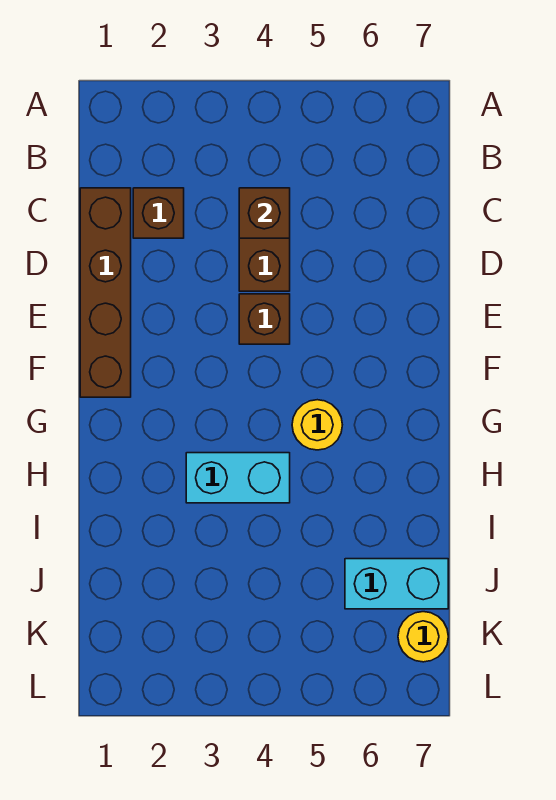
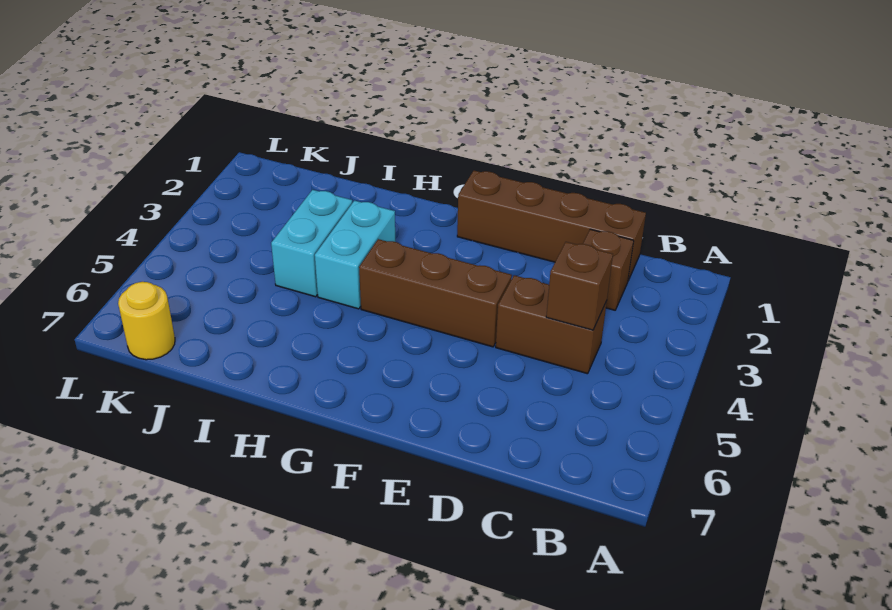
brown brick E4 level 1 -> brown brick E4:G4 level 1
yellow round brick G5 level 1 -> none
cyan brick J6:J7 level 1 -> cyan brick I3:I4 level 1

